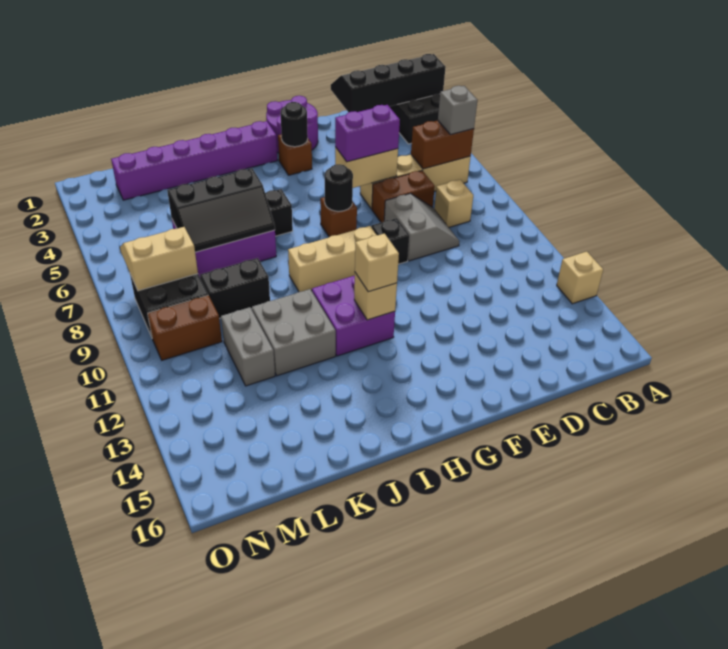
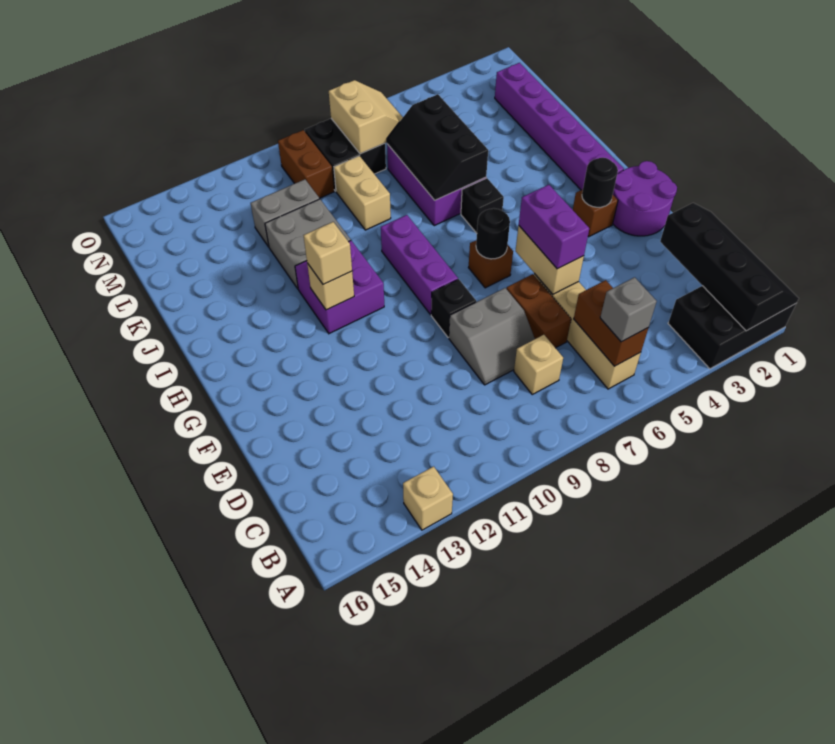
tan brick G9:I9 level 1 -> purple brick G9:I9 level 1
black brick K9:L9 level 1 -> tan brick K9:L9 level 1

